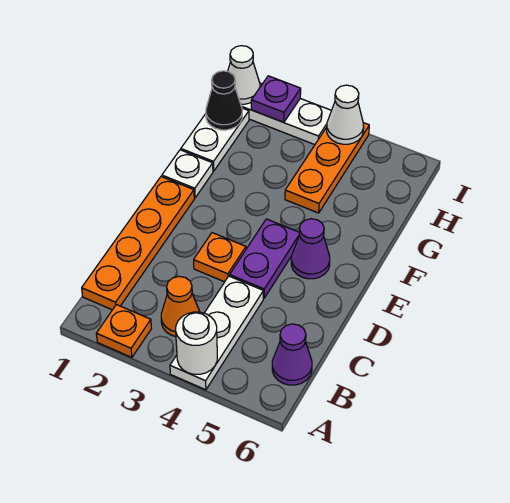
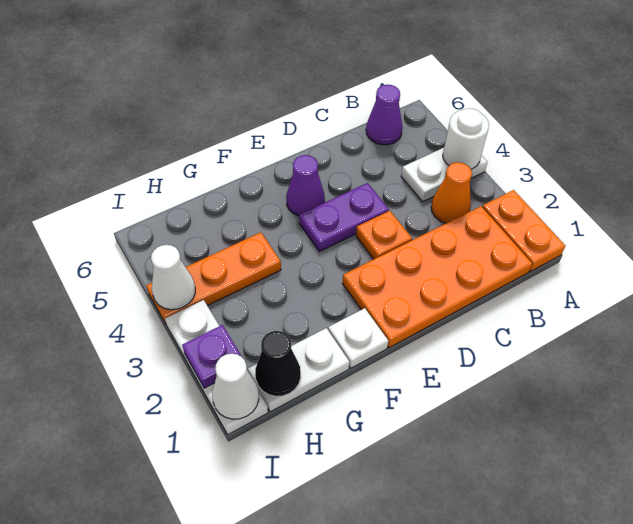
orange plate A2 level 1 -> orange plate A1:A2 level 1
white plate A4:C4 level 1 -> white plate A4:B4 level 1
orange plate B1:E1 level 1 -> orange plate B1:E2 level 1

